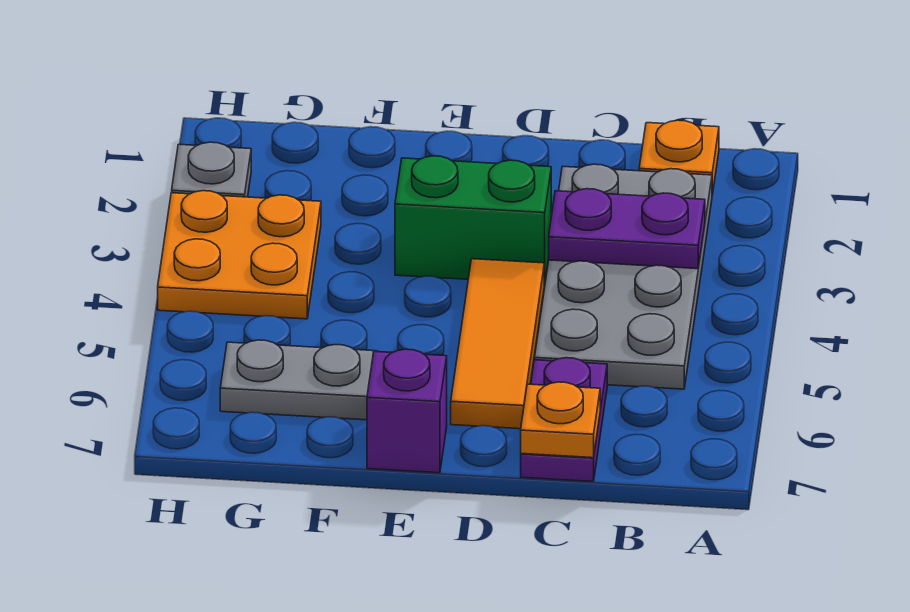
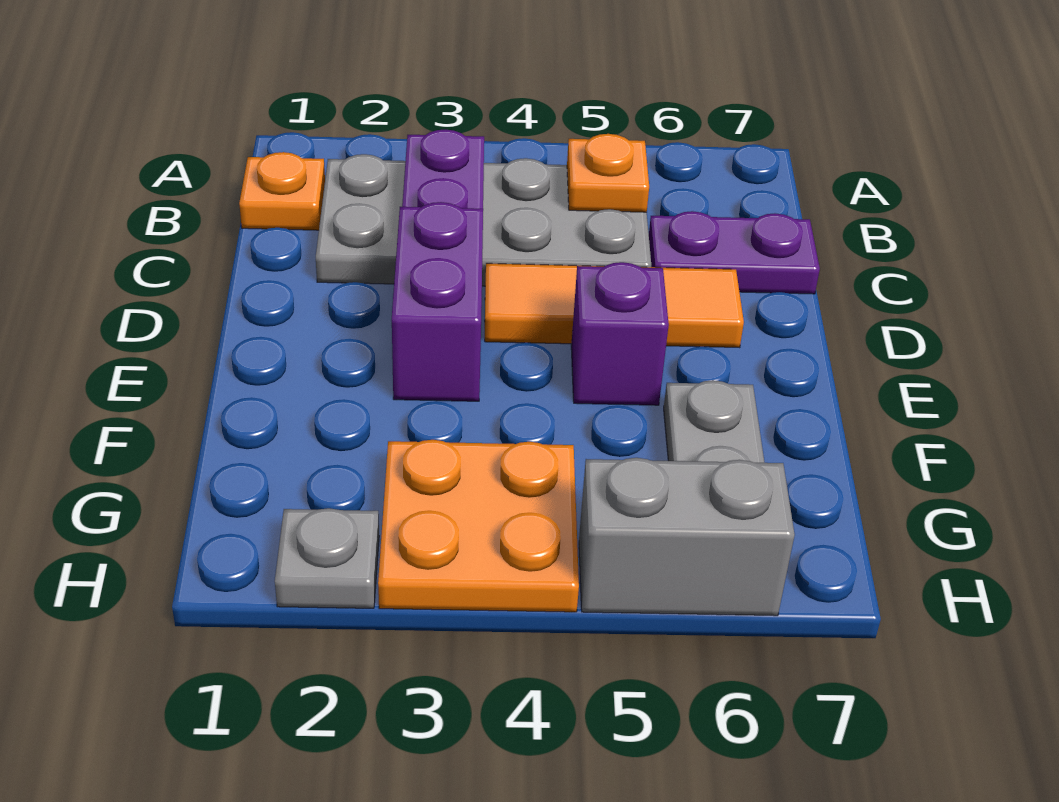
orange plate C7 level 2 -> orange plate B5 level 2
green brick D3:E3 level 1 -> purple brick D3:E3 level 1
purple brick E7 level 1 -> purple brick E5 level 1
none -> grey brick H5:H6 level 1

